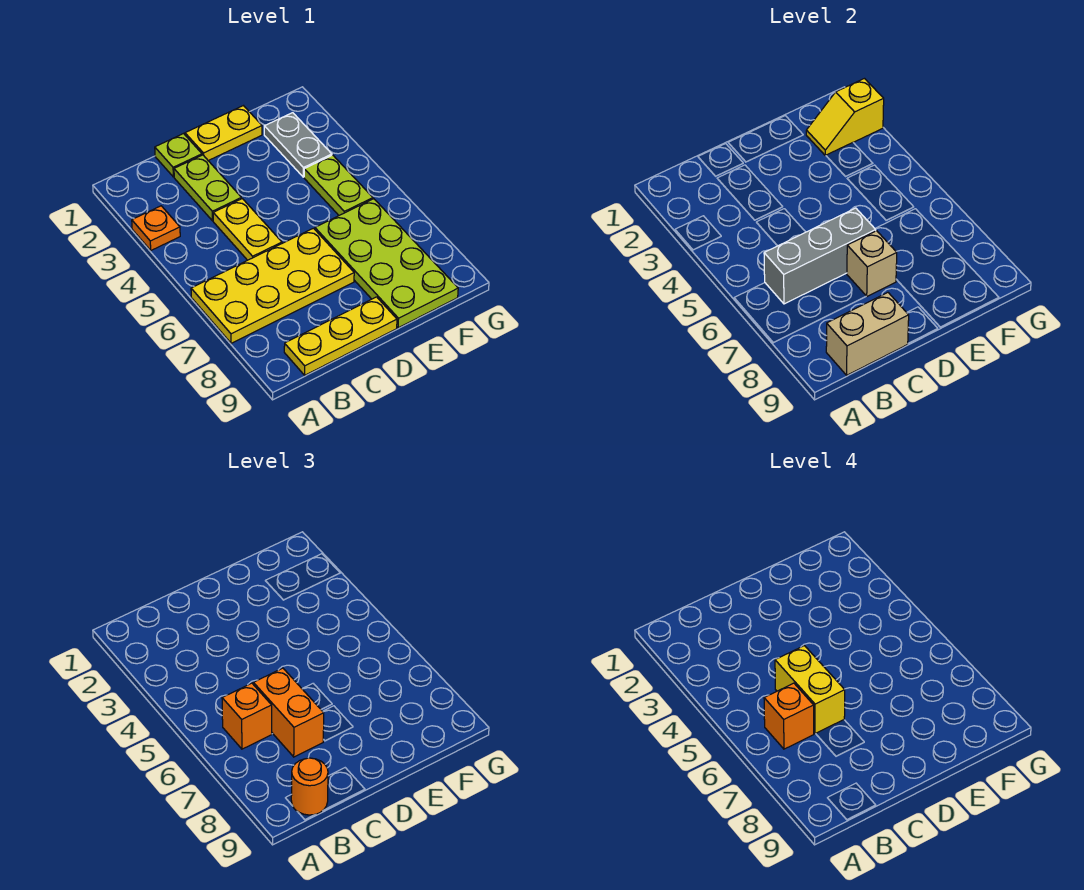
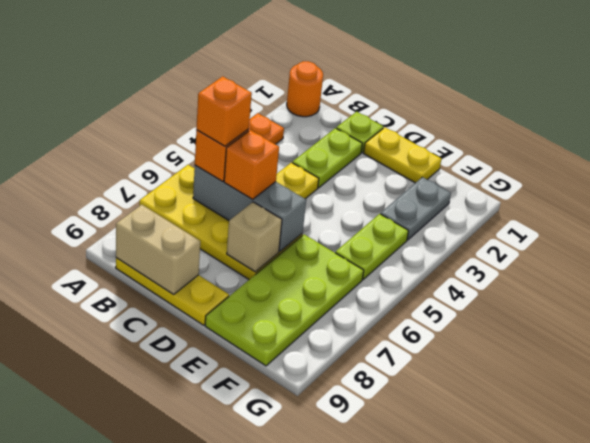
orange round brick B9 level 3 -> orange round brick A1 level 1
yellow brick C5:C6 level 4 -> none
orange brick C6:C7 level 3 -> orange brick C6 level 3
yellow slope F2:G2 level 2 top G -> none

